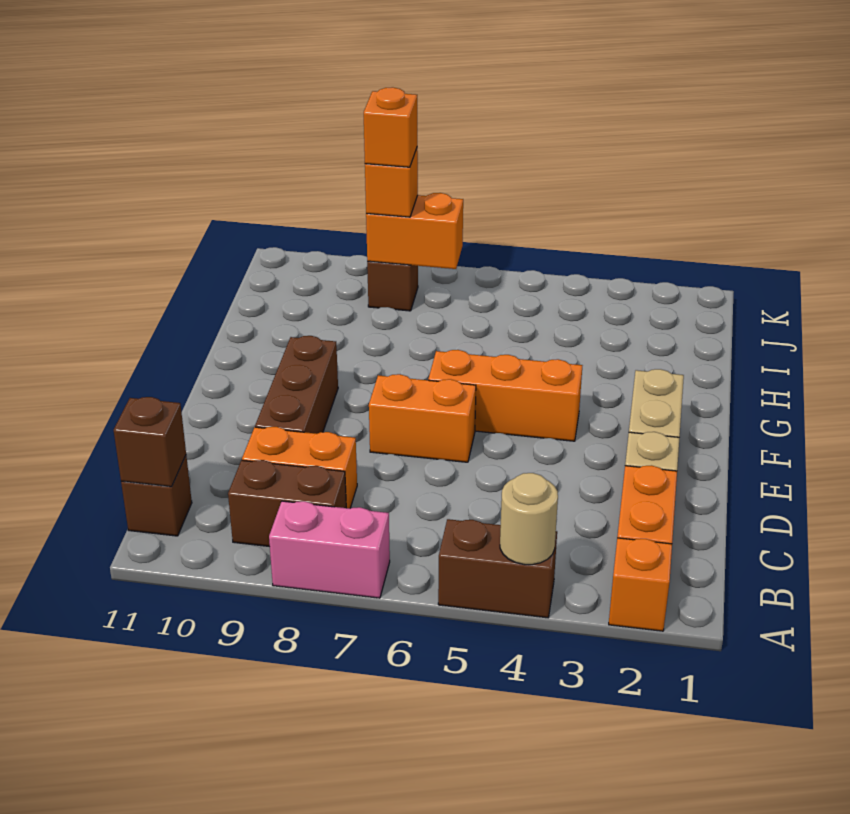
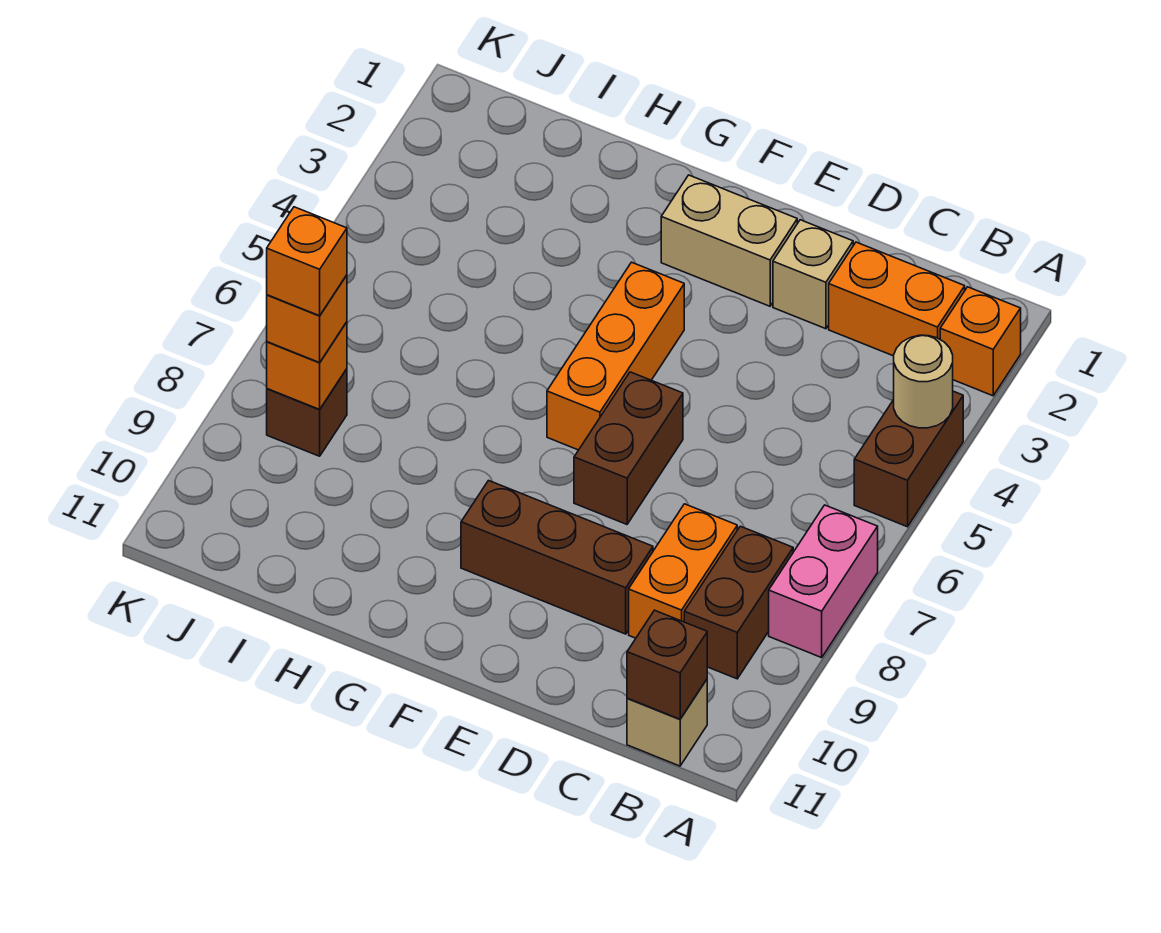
brown brick B11 level 1 -> tan brick B11 level 1
orange brick E6:E7 level 1 -> brown brick E6:E7 level 1
orange brick J7:J8 level 2 -> orange brick J8 level 2

